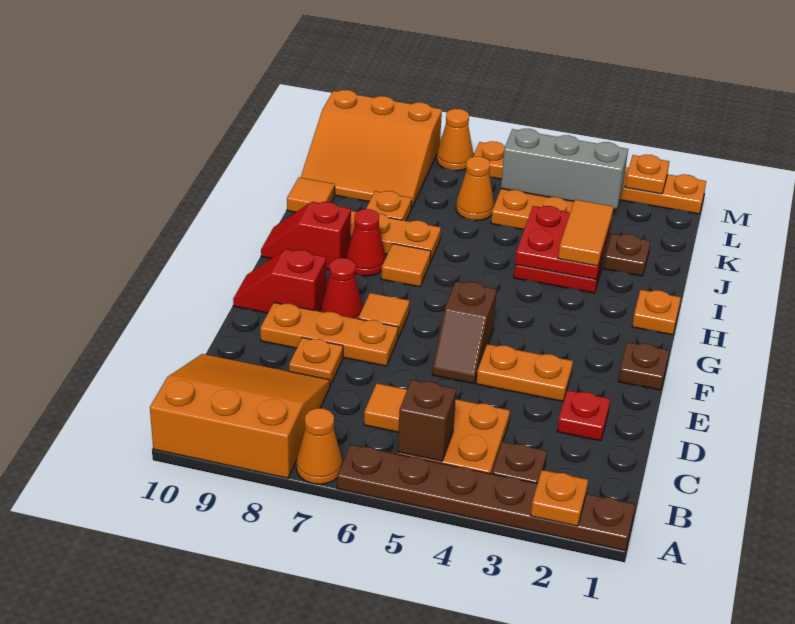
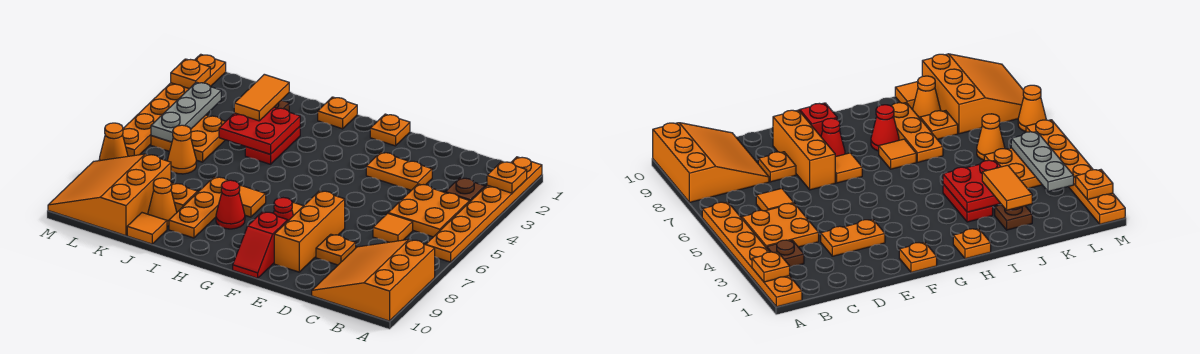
brown plate A1:A6 level 1 -> orange plate A1:A6 level 1
orange cone A7 level 1 -> orange cone J9 level 1
brown brick B5 level 2 -> none
red plate D2 level 1 -> none
orange plate E3:E4 level 1 -> orange plate D3:E3 level 1
brown slope E5:F5 level 1 top F -> none
orange plate E7:E9 level 1 -> orange brick E7:E9 level 1
brown plate F1 level 1 -> orange plate F1 level 1
red slope H9:H10 level 1 top 9 -> none
orange tile I3:J3 level 3 -> orange tile J2:J3 level 3
orange slope K8:M10 level 1 top M -> orange slope K8:M10 level 1 top K
grey brick L3:L5 level 2 -> grey plate L3:L5 level 2

